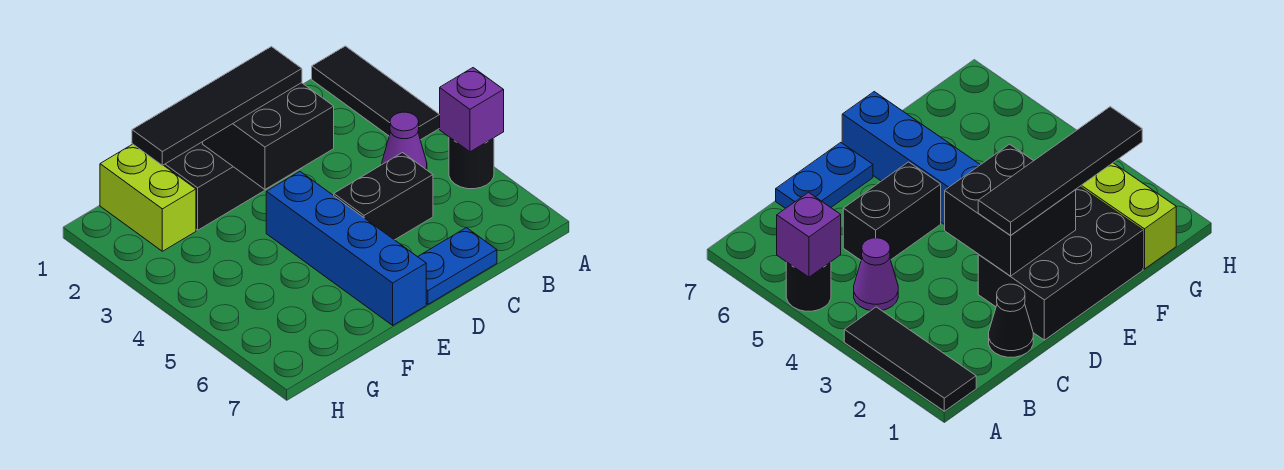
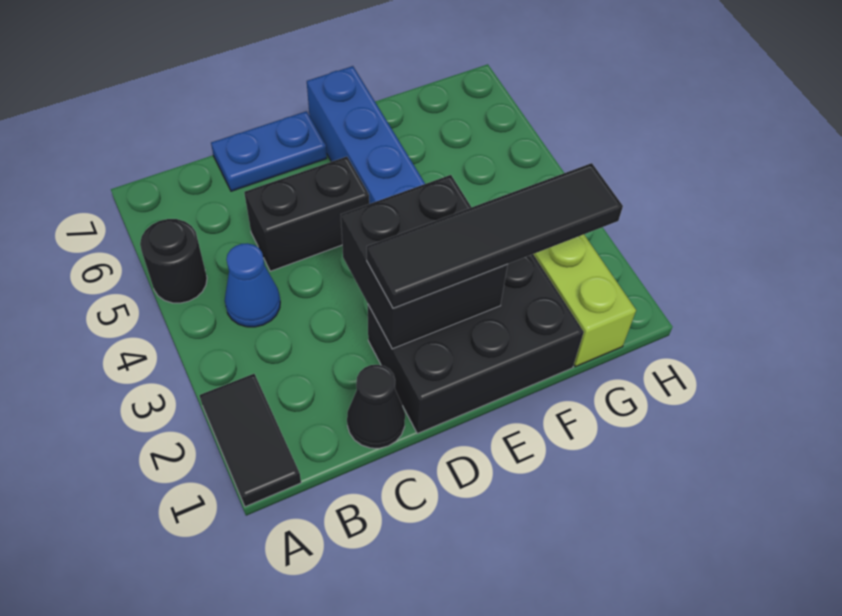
black tile A1:A3 level 1 -> black tile A1:A2 level 1
purple brick A5 level 2 -> none
purple cone B4 level 1 -> blue cone B4 level 1

